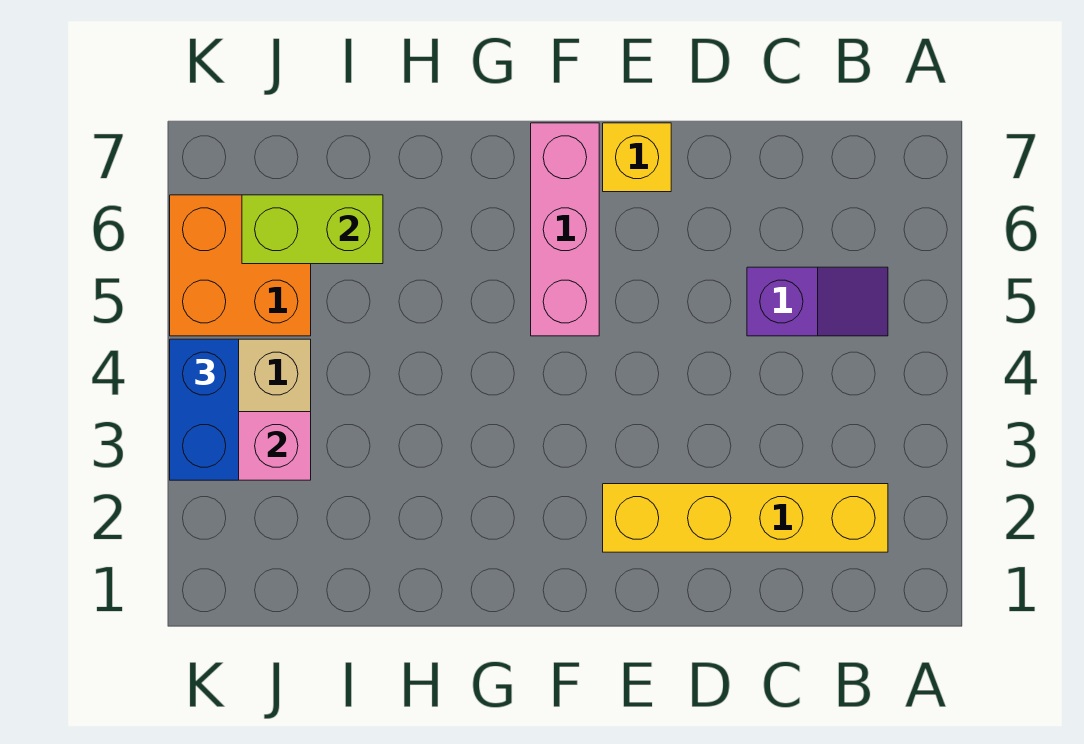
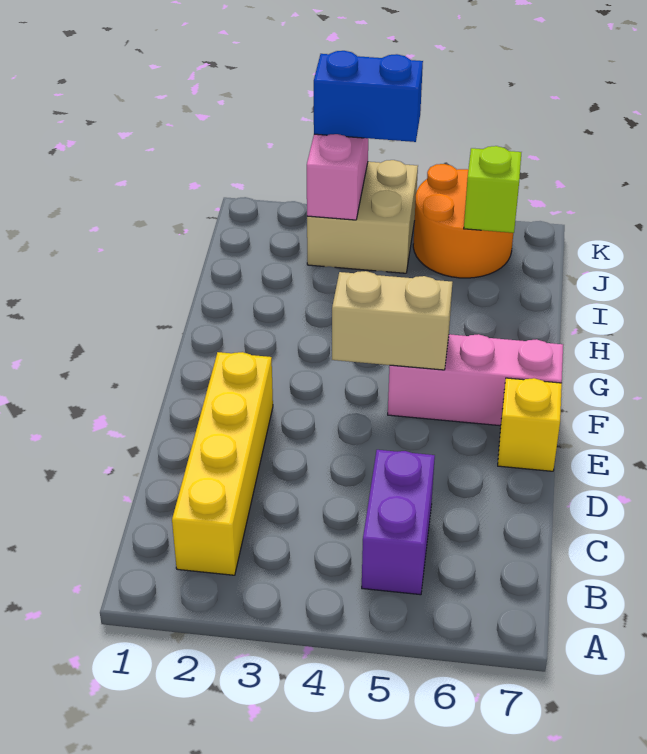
purple slope B5:C5 level 1 top C -> purple brick B5:C5 level 1
none -> tan brick F4:F5 level 2
lime brick I6:J6 level 2 -> lime brick J6 level 2
orange brick J5:K6 level 1 -> orange round brick J5:K6 level 1

